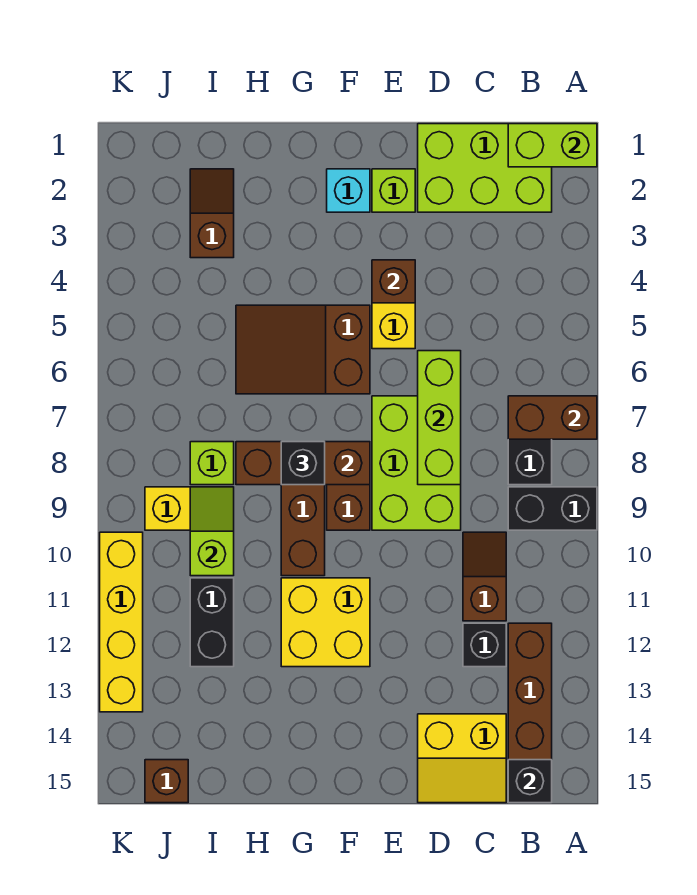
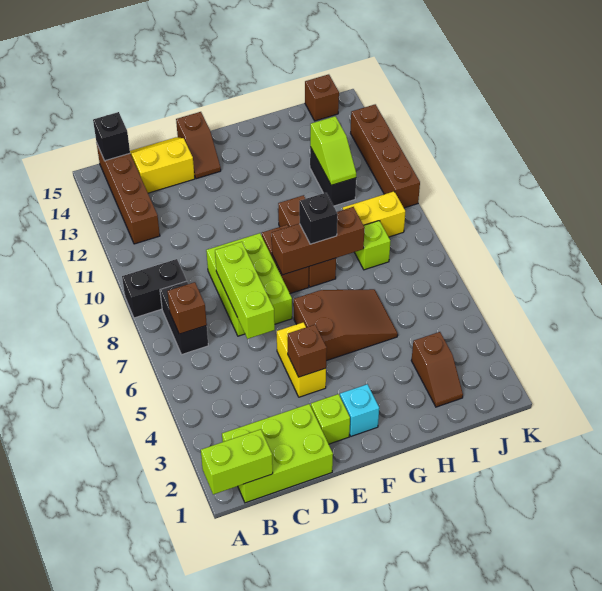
brown brick A7:B7 level 2 -> brown brick B7 level 2
brown slope C10:C11 level 1 top 11 -> brown slope E14:E15 level 1 top 15
black brick C12 level 1 -> none
yellow brick F11:G12 level 1 -> none
lime slope I9:I10 level 2 top 10 -> lime slope I11:I12 level 2 top 12
yellow brick K10:K13 level 1 -> brown brick K10:K13 level 1

